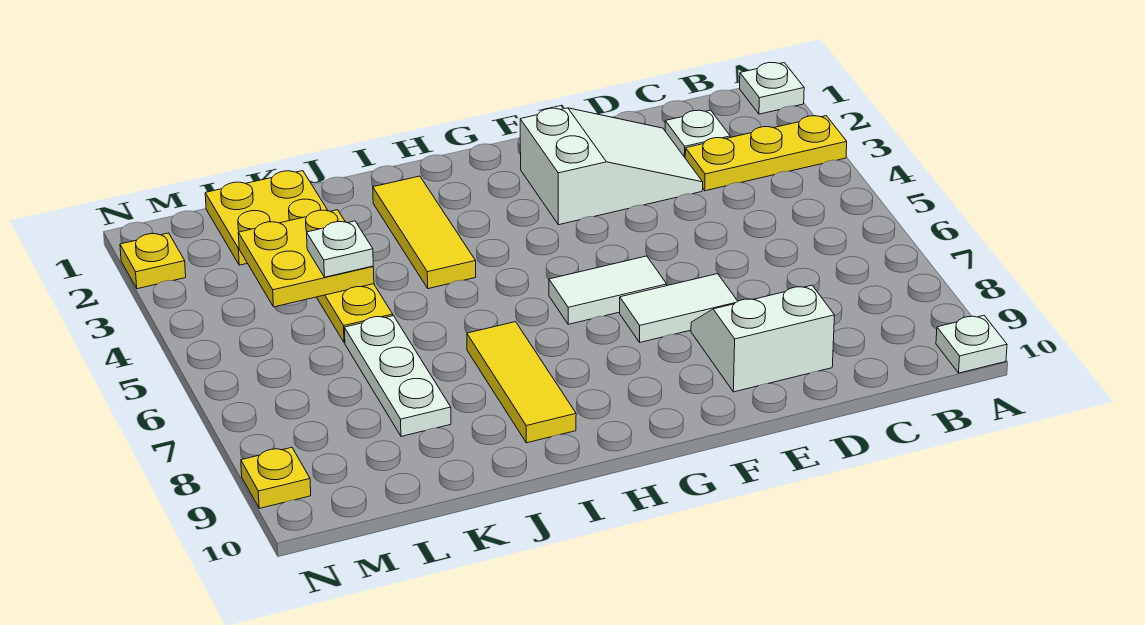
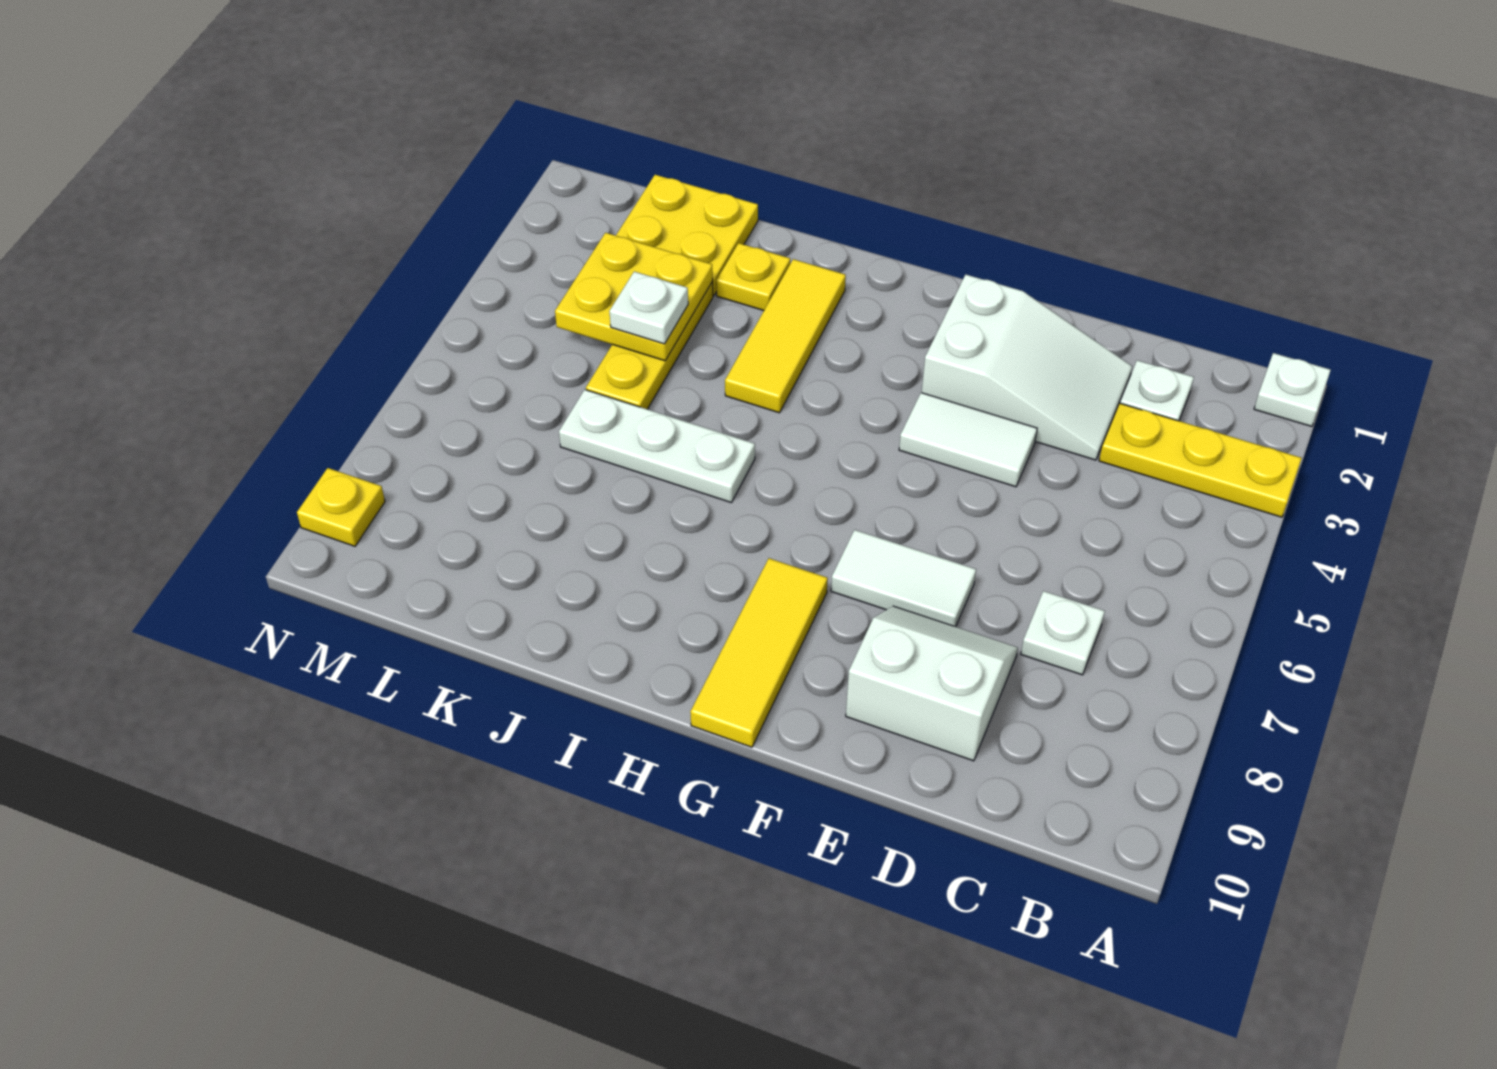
white plate A10 level 1 -> white plate C7 level 1
white tile F6:G6 level 1 -> white tile E4:F4 level 1
yellow tile I7:I9 level 1 -> yellow tile G8:G10 level 1
white plate K6:K8 level 1 -> white plate I6:K6 level 1
yellow plate N2 level 1 -> yellow plate J2 level 1

